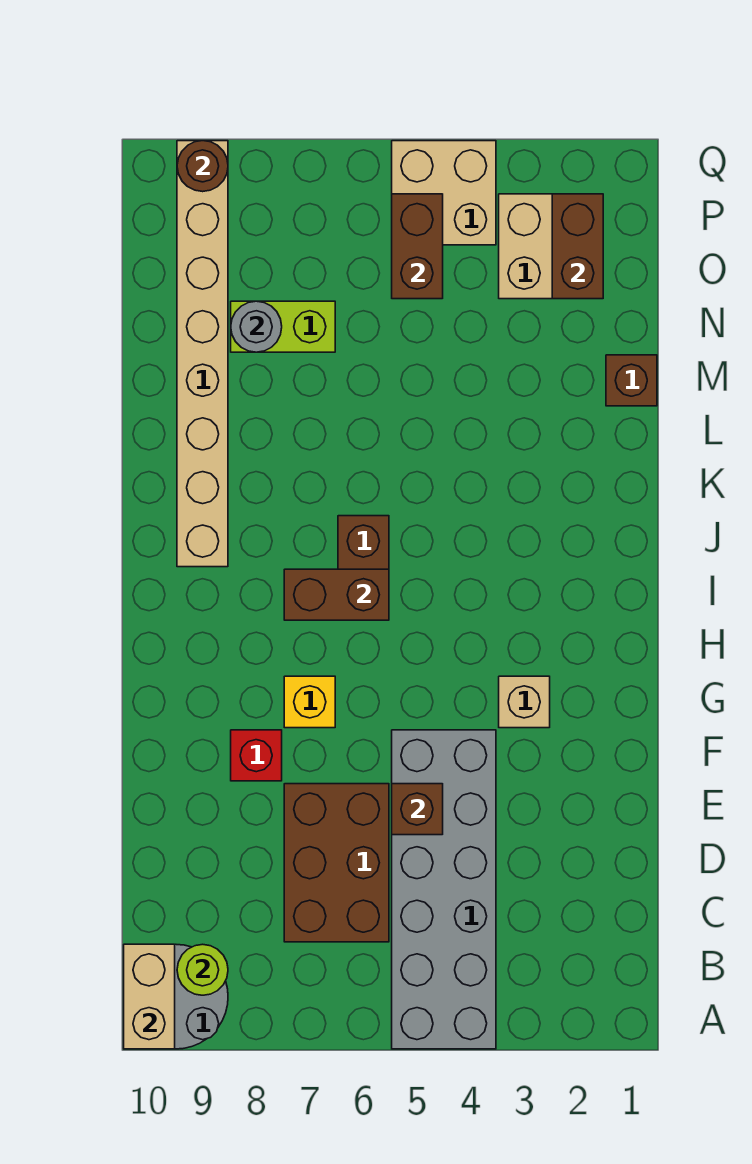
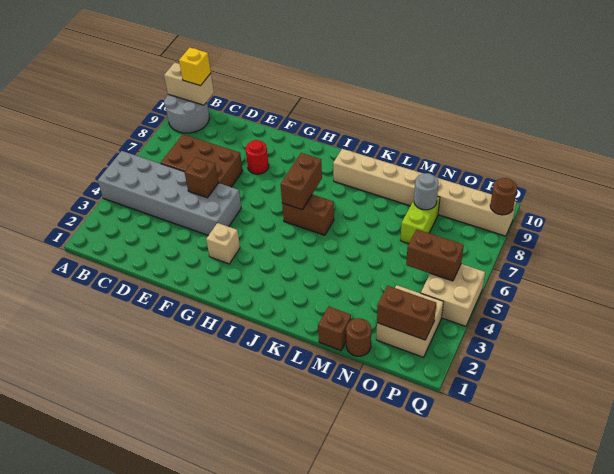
lime round brick B9 level 2 -> none
red brick F8 level 1 -> red round brick F8 level 1
yellow brick G7 level 1 -> yellow brick B10 level 3
none -> brown round brick N1 level 1

